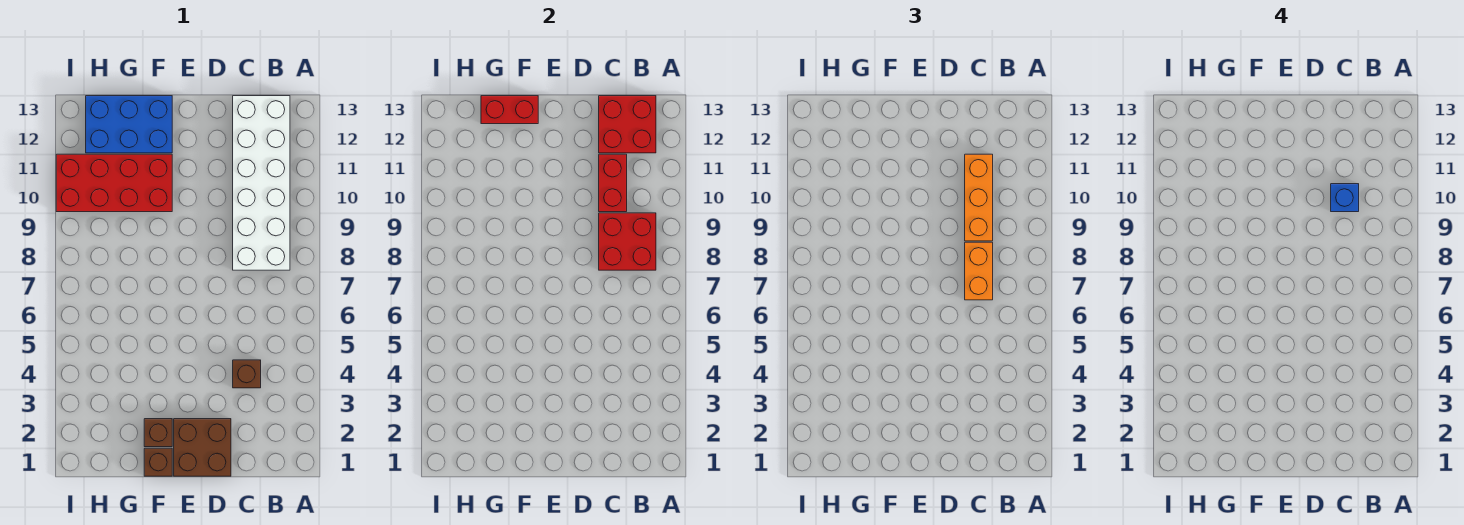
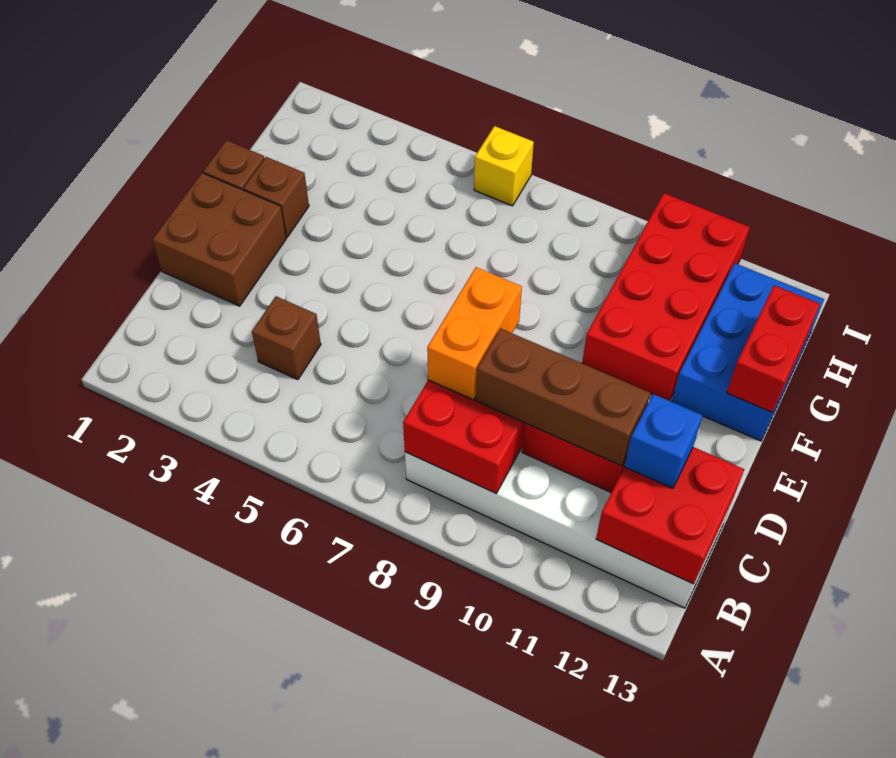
orange brick C7:C8 level 3 -> orange brick C8:D8 level 3
orange brick C9:C11 level 3 -> brown brick C9:C11 level 3
blue brick C10 level 4 -> blue brick C12 level 3
none -> yellow brick I6 level 1

